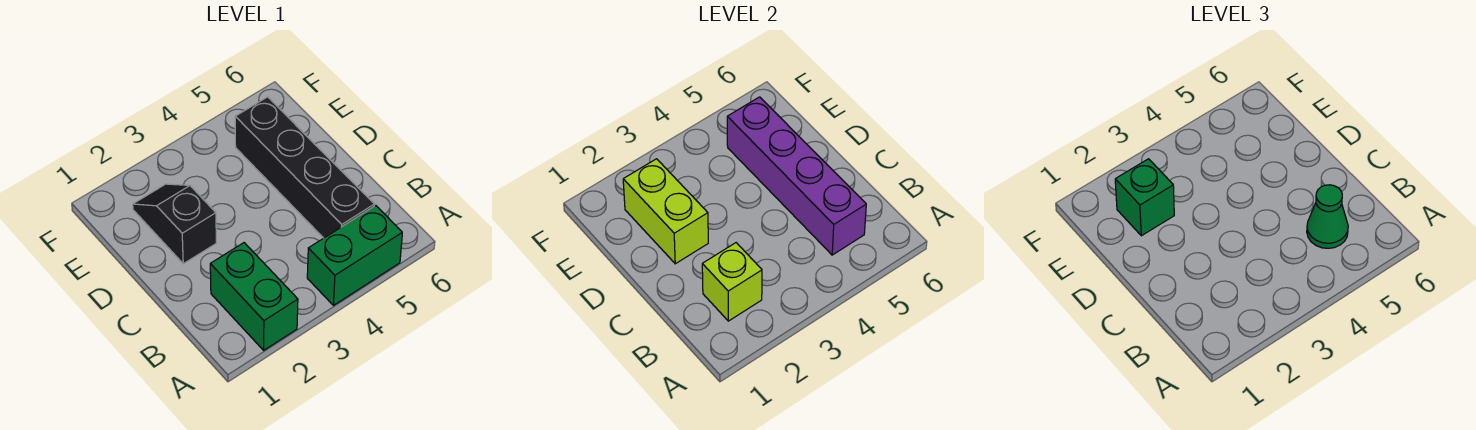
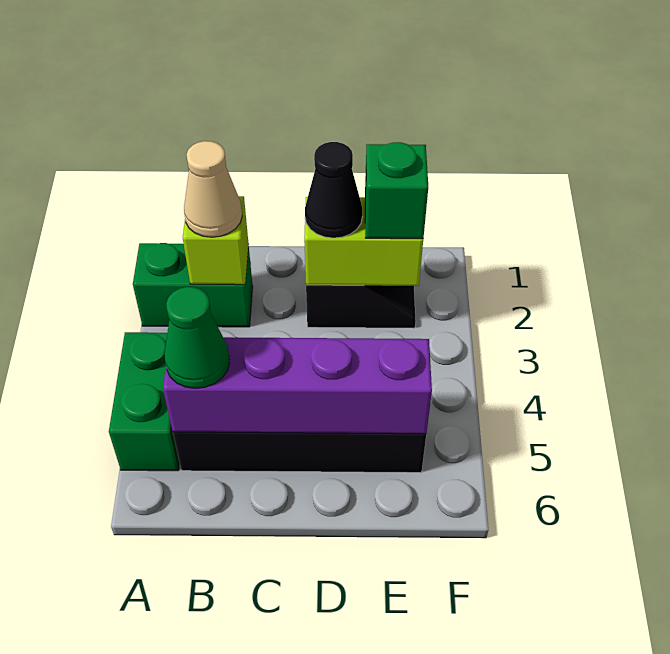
none -> tan cone B2 level 3
none -> black cone D2 level 3

